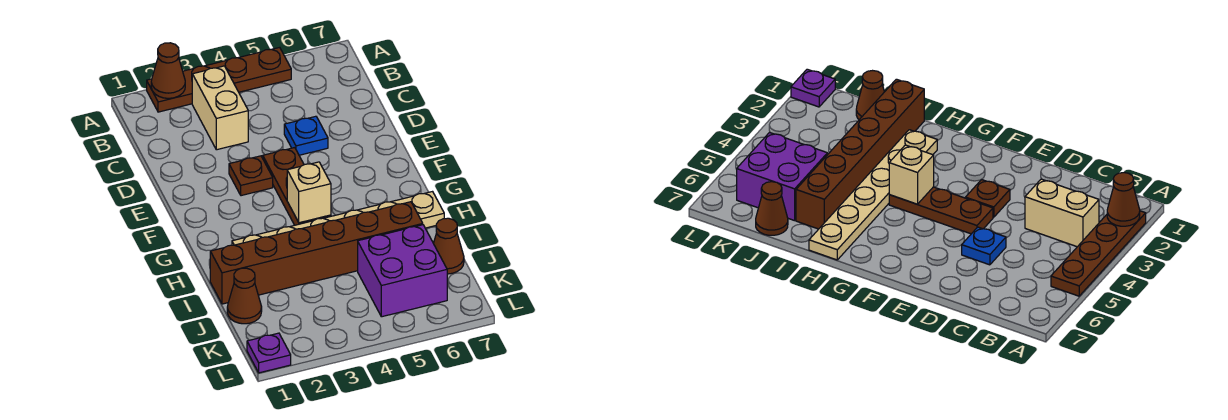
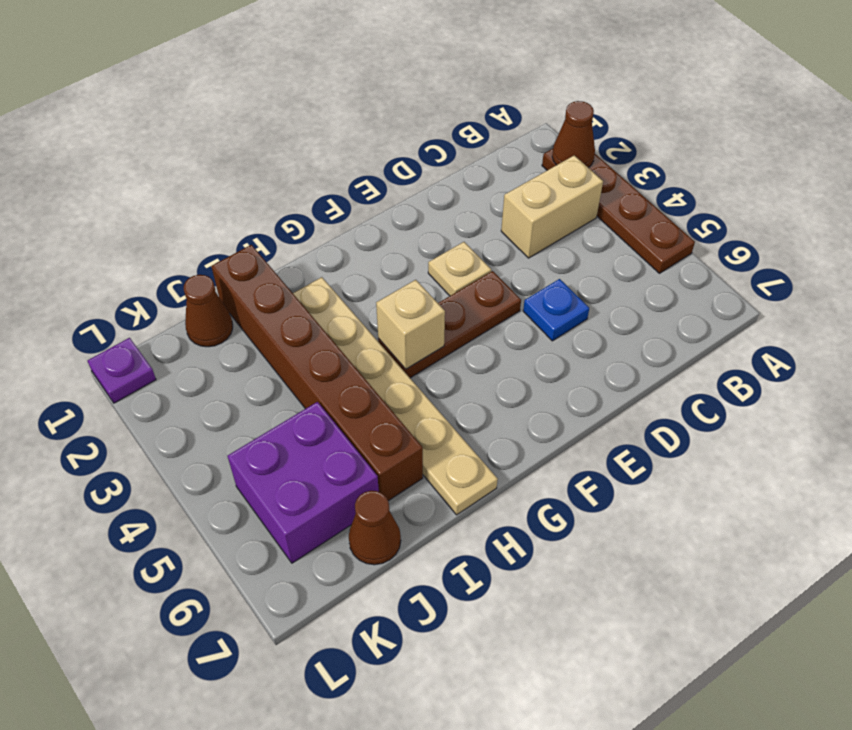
brown plate E3 level 1 -> tan plate E3 level 1

